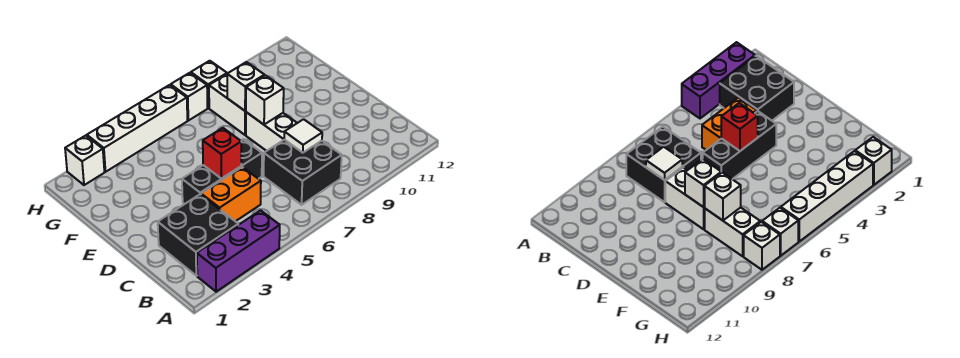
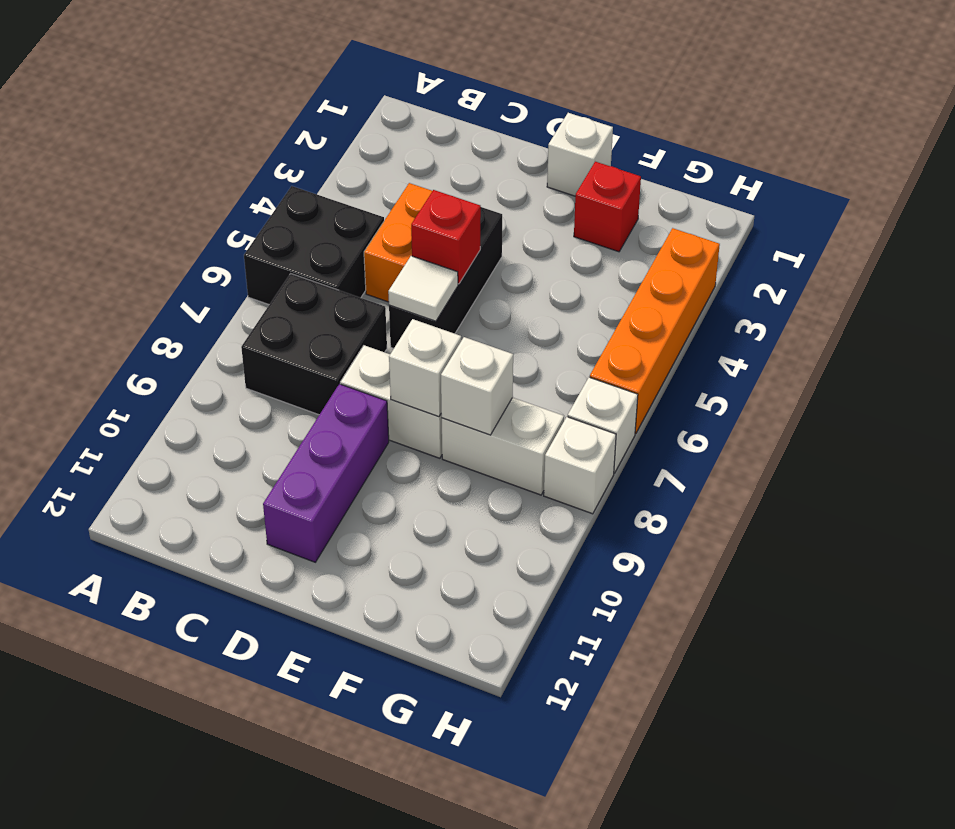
purple brick A2:A4 level 1 -> purple brick D9:D11 level 1
black brick B2:C3 level 1 -> black brick A5:B6 level 1
white tile C8 level 2 -> white tile D6 level 2
none -> red brick F2 level 1
white brick H2 level 1 -> white brick E1 level 1
white brick H3:H6 level 1 -> orange brick H3:H6 level 1

